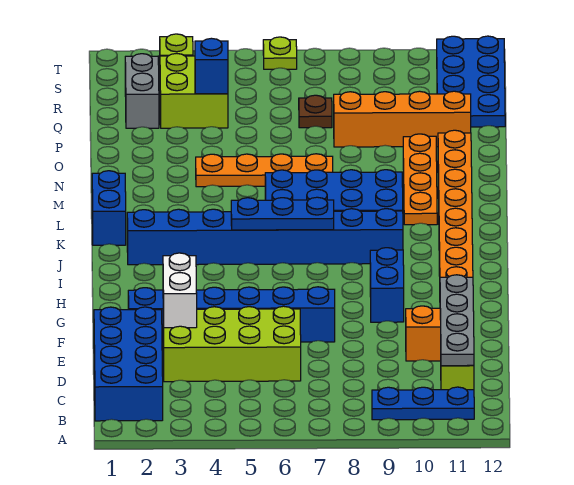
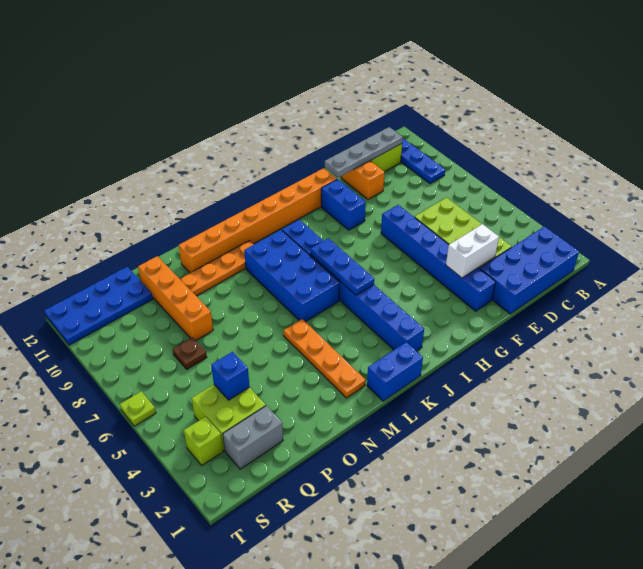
blue brick G9:H9 level 1 -> blue brick G9:G10 level 1
orange plate N4:N7 level 1 -> orange plate M2:M5 level 1

